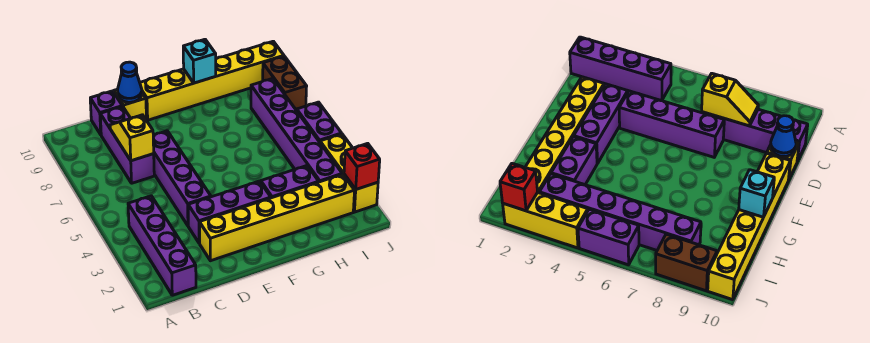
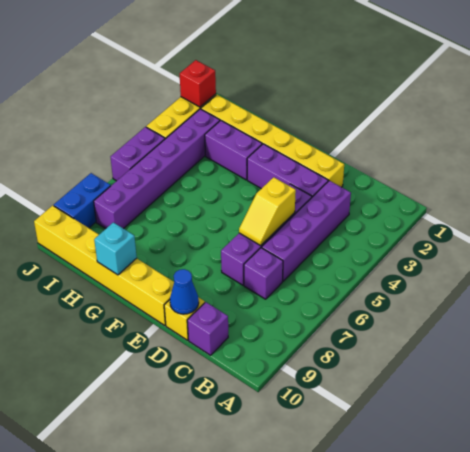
purple brick B1:B4 level 1 -> purple brick C3:C6 level 1
purple brick C7:C9 level 1 -> purple brick C7 level 1
yellow slope C7:C8 level 2 top 7 -> yellow slope D5:D6 level 2 top 5
brown brick J8:J9 level 1 -> blue brick J8:J9 level 1

